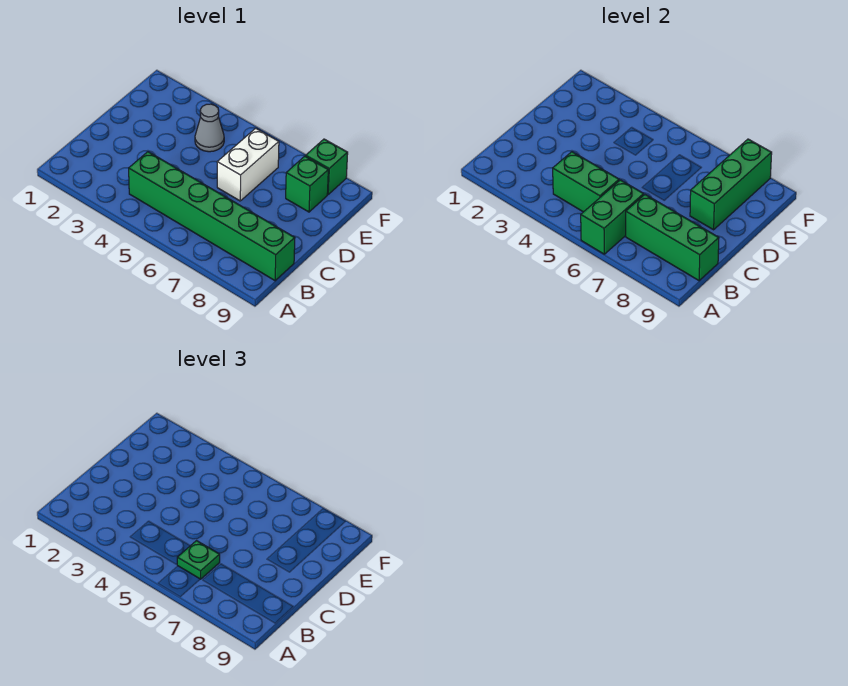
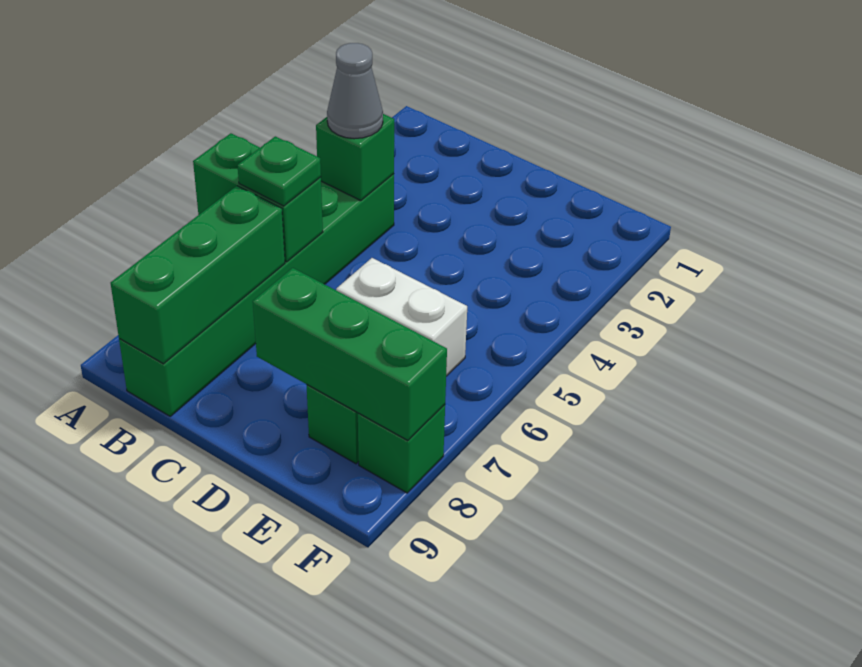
green brick B4:B5 level 2 -> green brick B4 level 2
grey cone E4 level 1 -> grey cone B4 level 3

